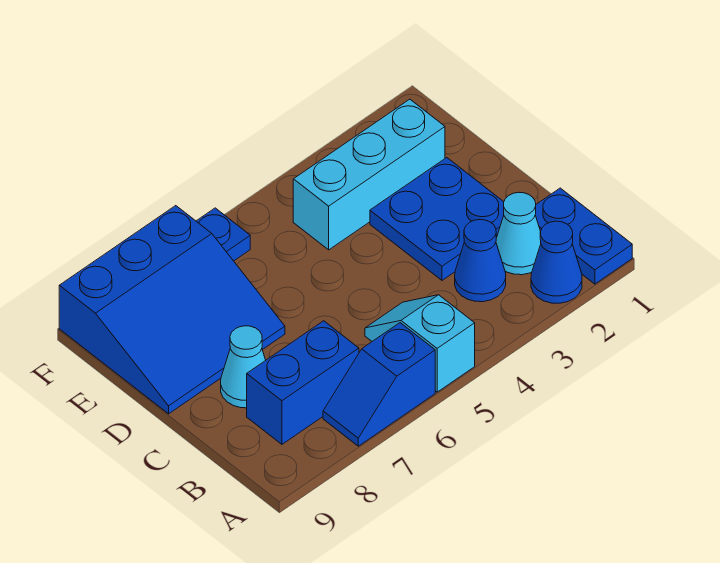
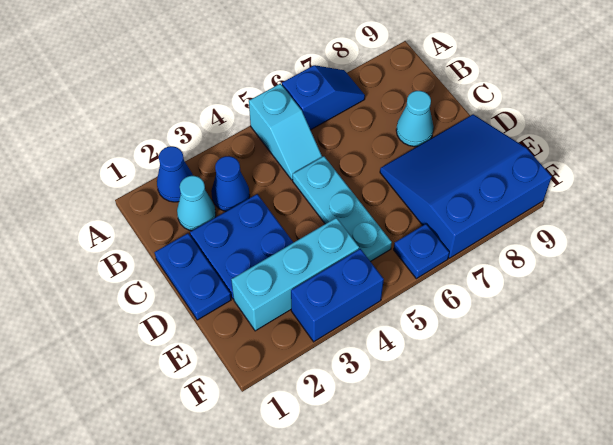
blue plate A1:B1 level 1 -> blue plate C1:D1 level 1
blue brick B7:B8 level 1 -> blue brick F3:F4 level 1
none -> cyan plate C5:E5 level 1

